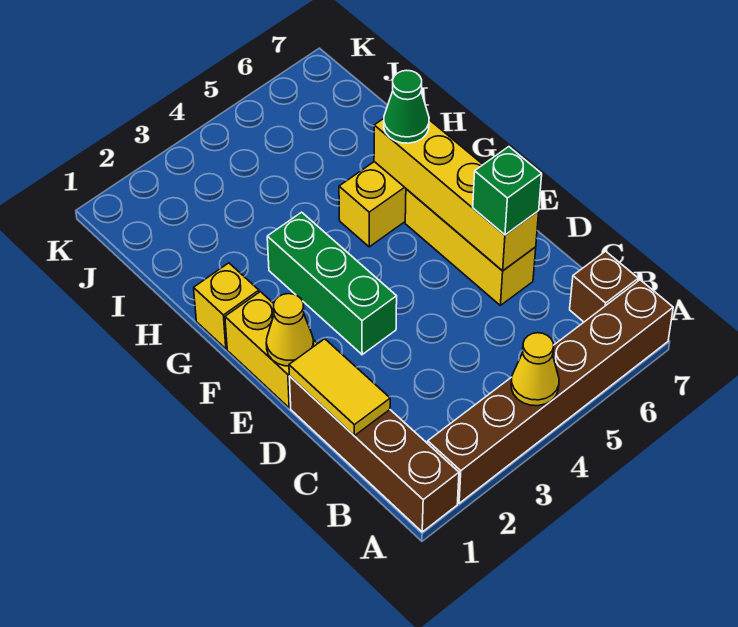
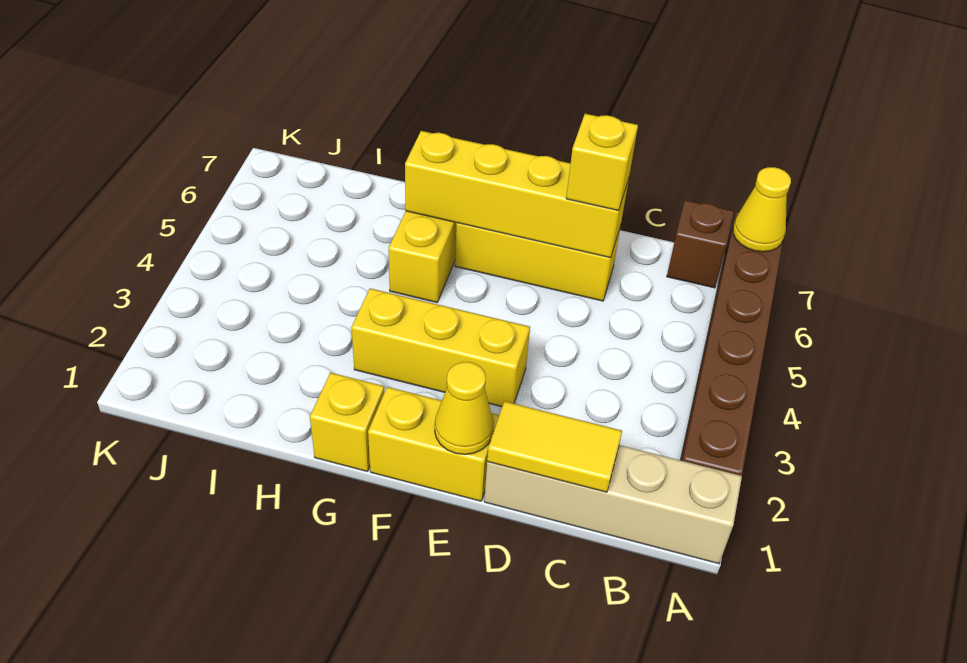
brown brick A1:D1 level 1 -> tan brick A1:D1 level 1
yellow cone A4 level 2 -> yellow cone A7 level 2
green brick D6 level 3 -> yellow brick D6 level 3
green brick E3:G3 level 1 -> yellow brick E3:G3 level 1
green cone G6 level 3 -> none

